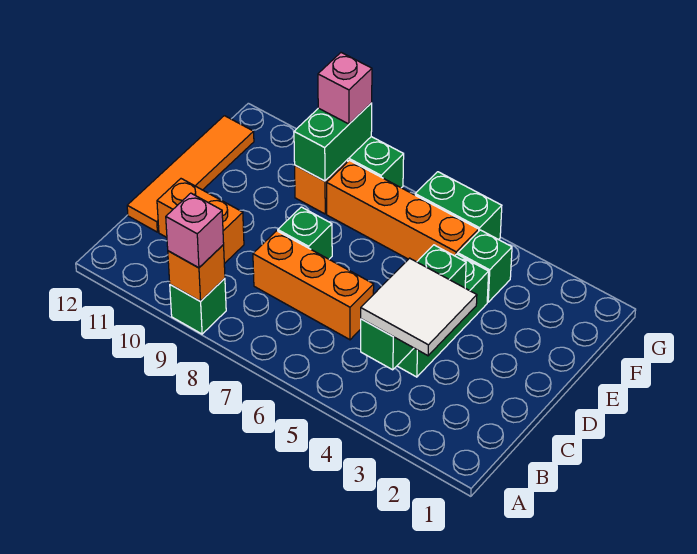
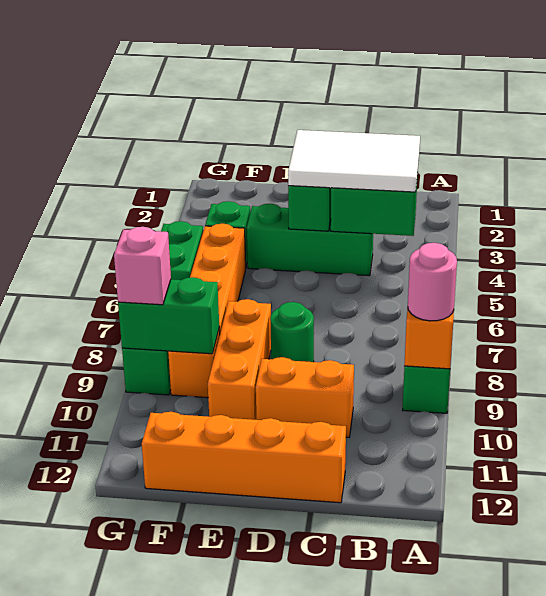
pink brick A9 level 3 -> pink round brick A9 level 3
white tile B3:C4 level 3 -> white tile B3:D4 level 3
orange brick C6:C8 level 1 -> orange brick E8:E10 level 1
orange brick C10:C11 level 1 -> orange brick C10:D10 level 1
orange tile C12:F12 level 1 -> orange brick C12:F12 level 1
green brick D8 level 1 -> green round brick D8 level 1

